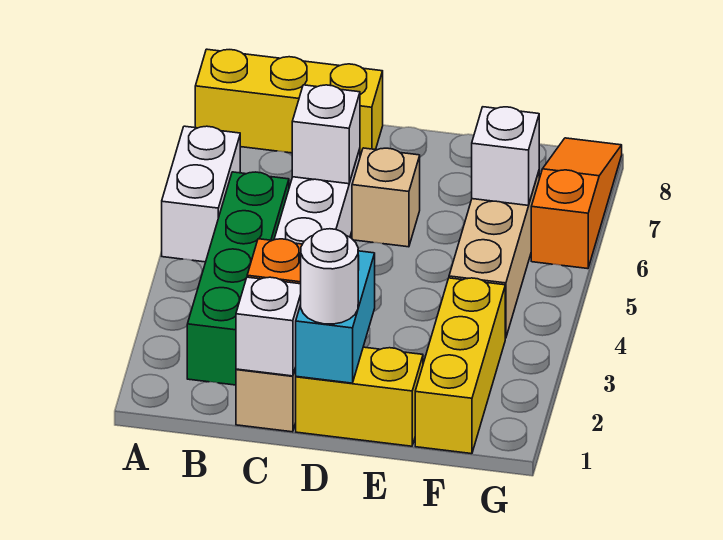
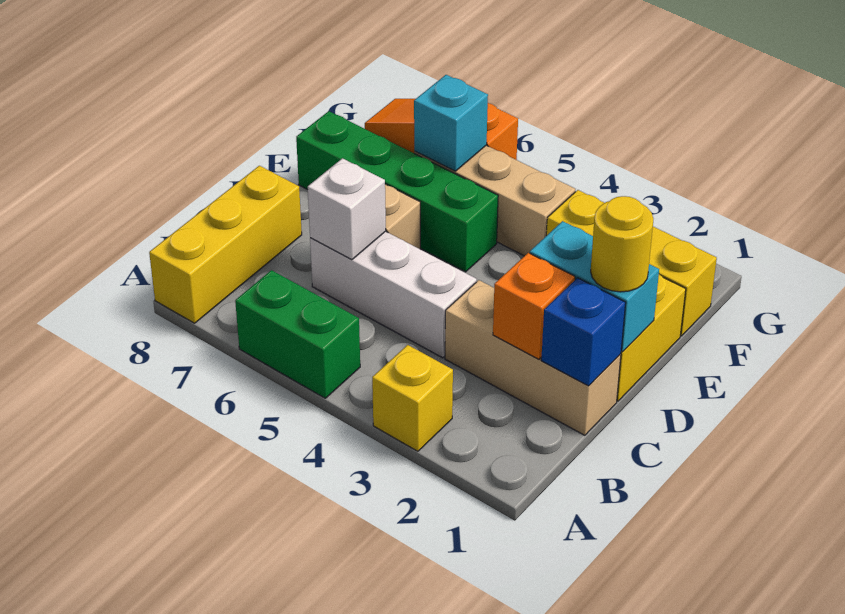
none -> yellow brick A3 level 1
white brick A5:A6 level 1 -> green brick A5:A6 level 1
green brick B2:B5 level 1 -> green brick E5:E8 level 1
white brick C1 level 2 -> blue brick C1 level 2
white round brick D1 level 3 -> yellow round brick D1 level 3
white brick F6 level 2 -> cyan brick F6 level 2

